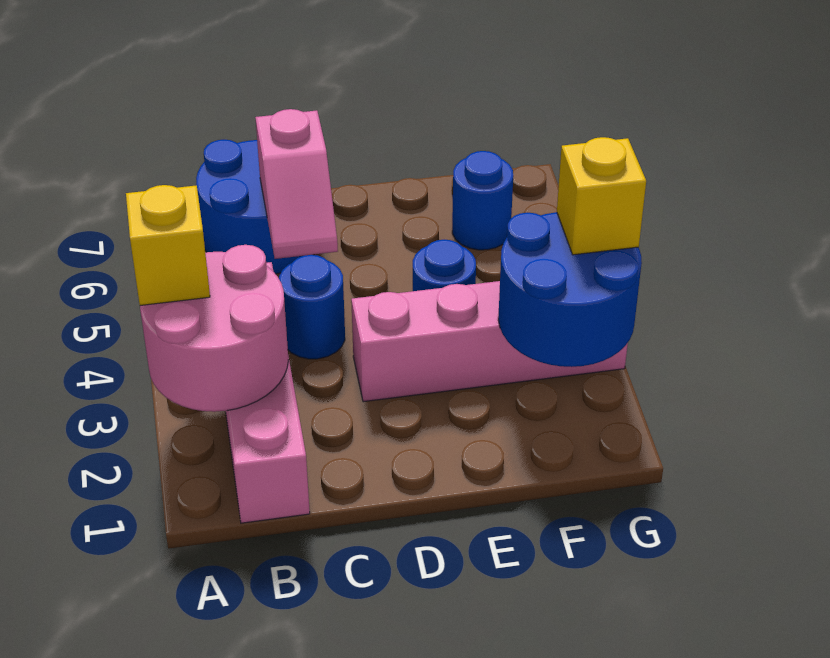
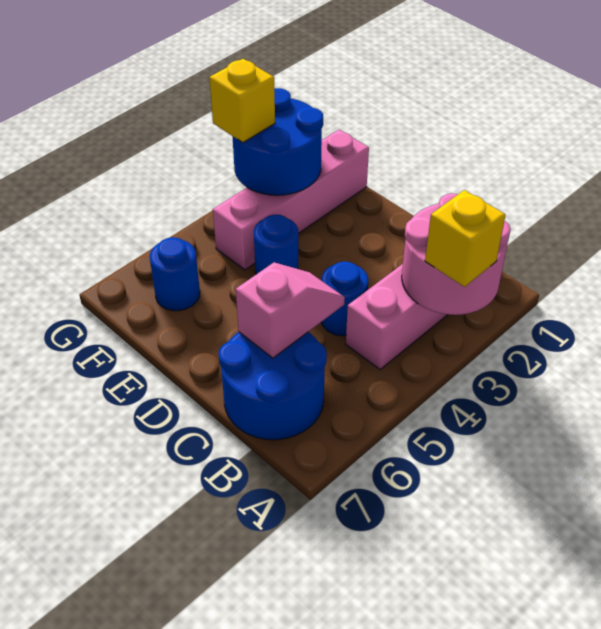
pink brick D3:G3 level 1 -> pink brick F1:F4 level 1

